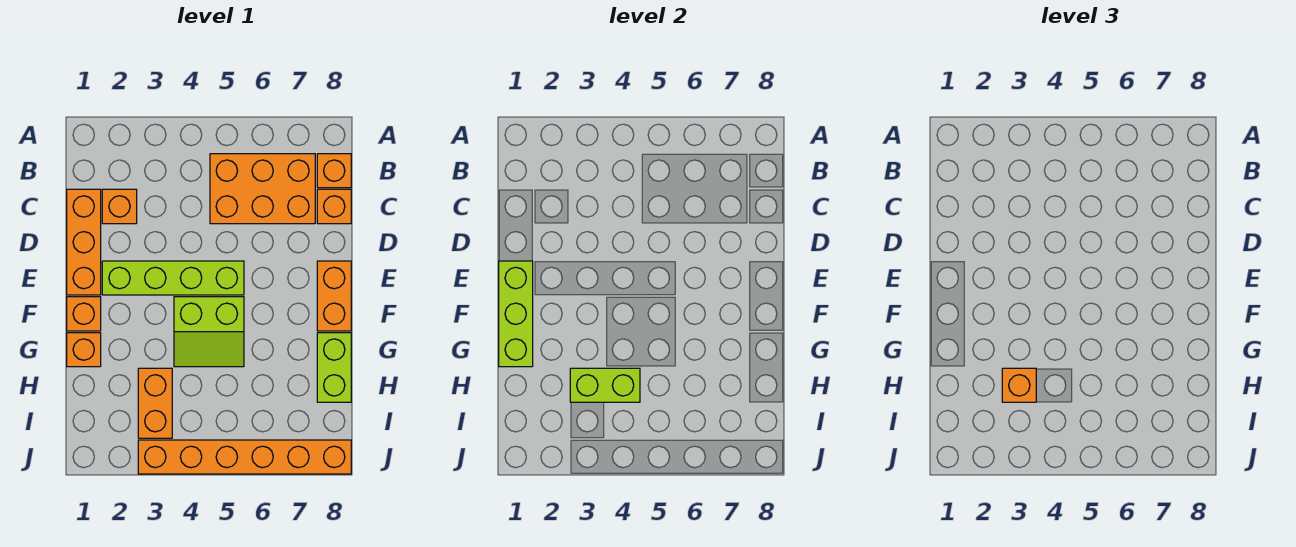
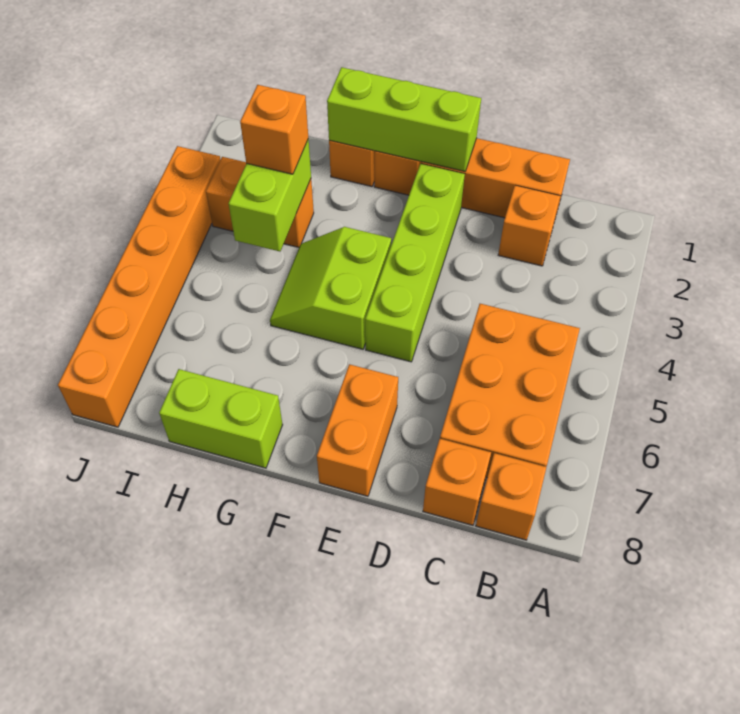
orange brick E8:F8 level 1 -> orange brick E7:E8 level 1

